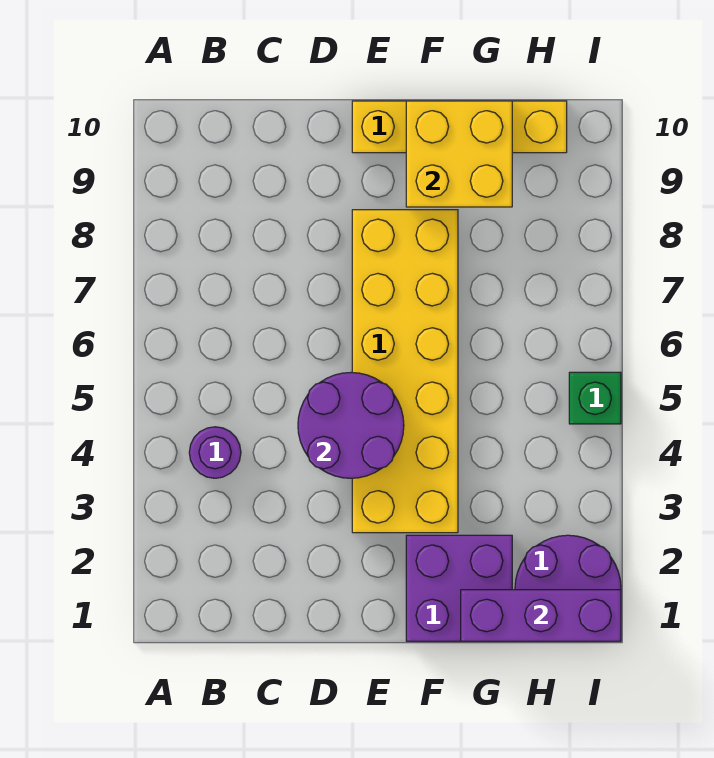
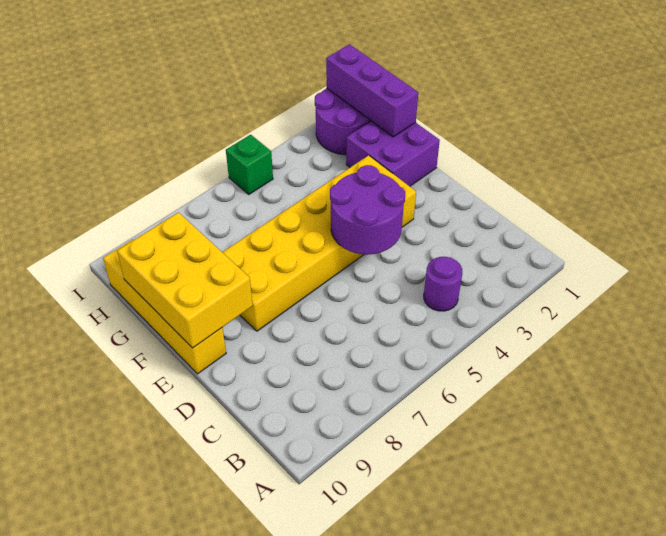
yellow brick F9:G10 level 2 -> yellow brick E9:G10 level 2

